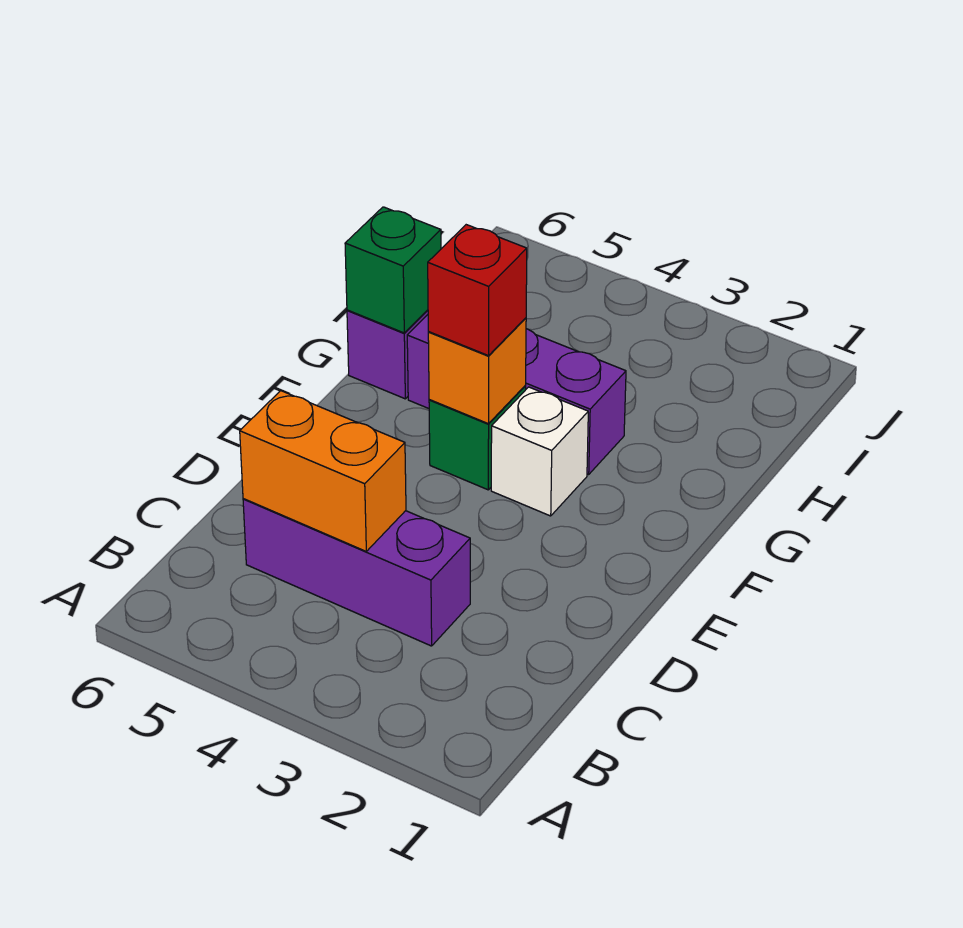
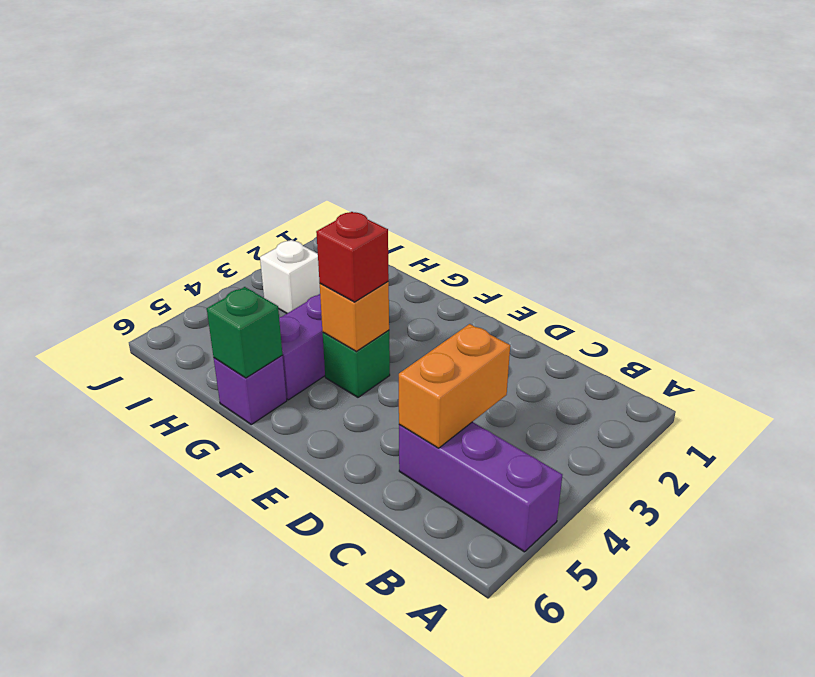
purple brick C3:C5 level 1 -> purple brick A5:C5 level 1
white brick F3 level 1 -> white brick I3 level 1

